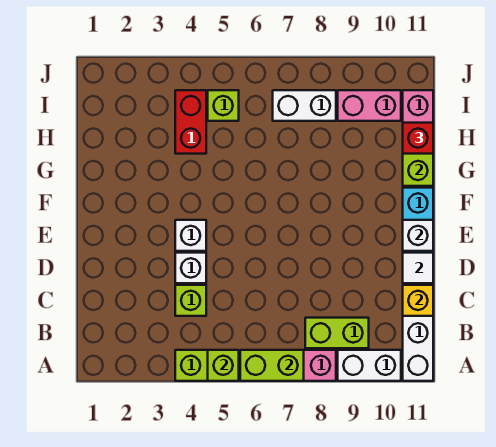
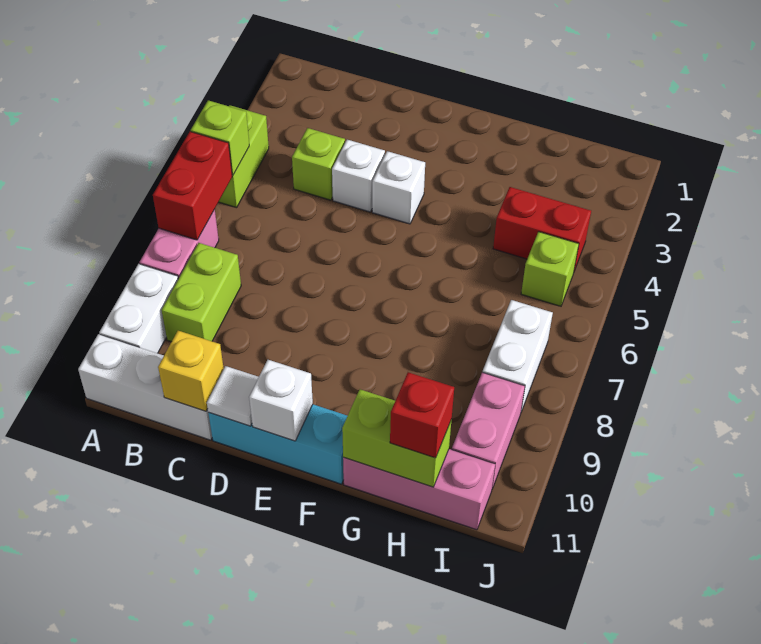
lime brick A6:A7 level 2 -> red brick A6:A7 level 2

